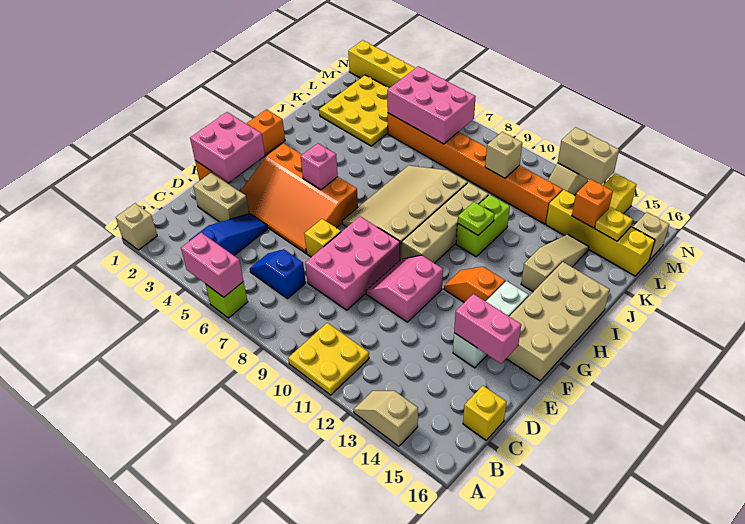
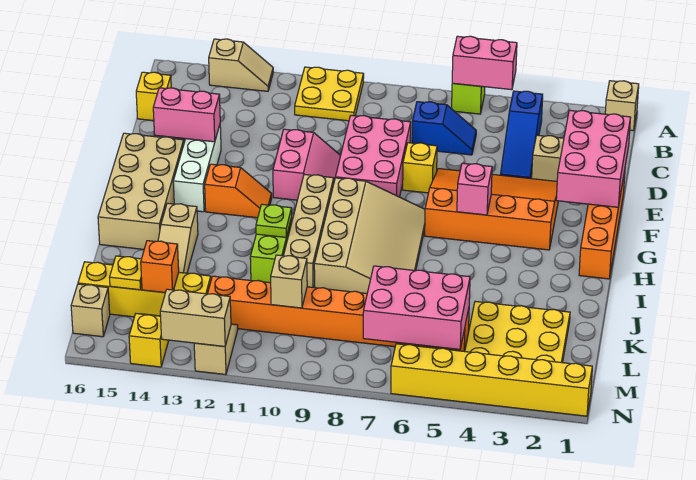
pink brick E1:F2 level 2 -> pink brick D1:F2 level 2

